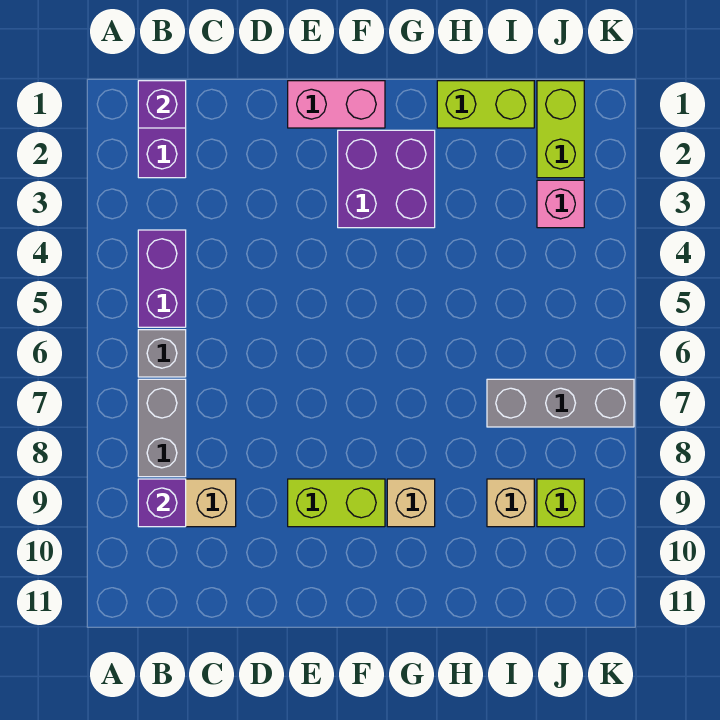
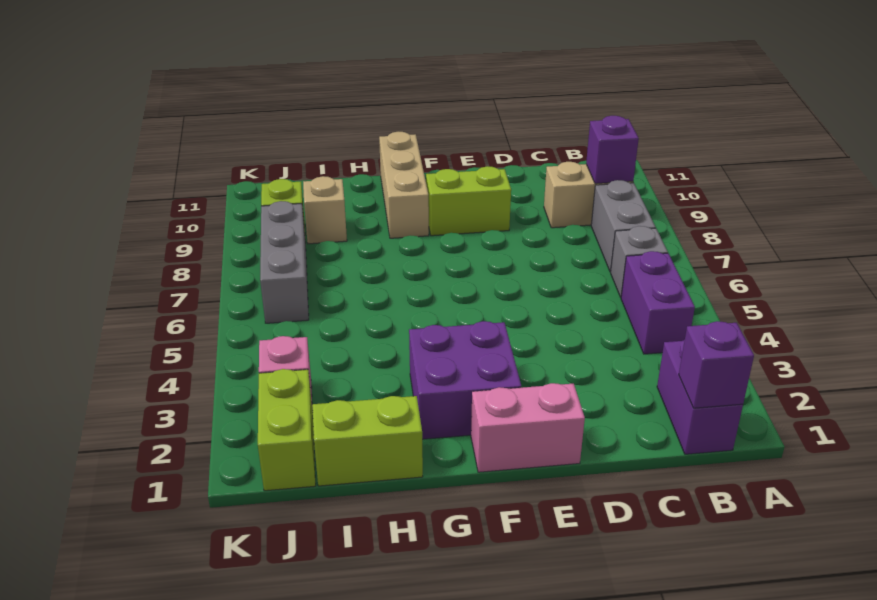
tan brick G9 level 1 -> tan brick G9:G11 level 1
grey brick I7:K7 level 1 -> grey brick J6:J8 level 1

